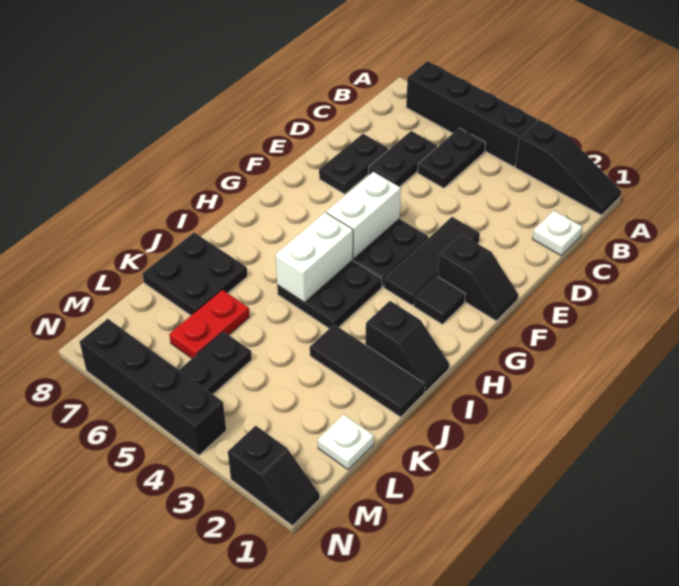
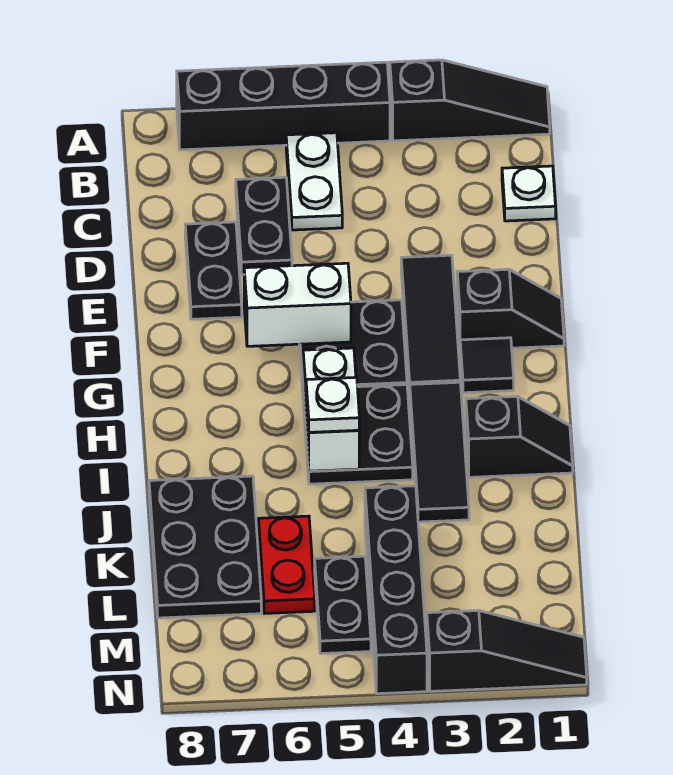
black plate B5:C5 level 1 -> white plate B5:C5 level 1
white brick F5:G5 level 2 -> white brick F5:F6 level 2
black tile J1:J3 level 1 -> black tile H3:J3 level 1
black plate J7:K8 level 1 -> black plate J7:L8 level 1
white plate L1 level 1 -> white plate I5 level 3
black slope N1:N2 level 1 top 2 -> black slope N1:N3 level 1 top 3
black brick N4:N7 level 1 -> black brick K4:N4 level 1

